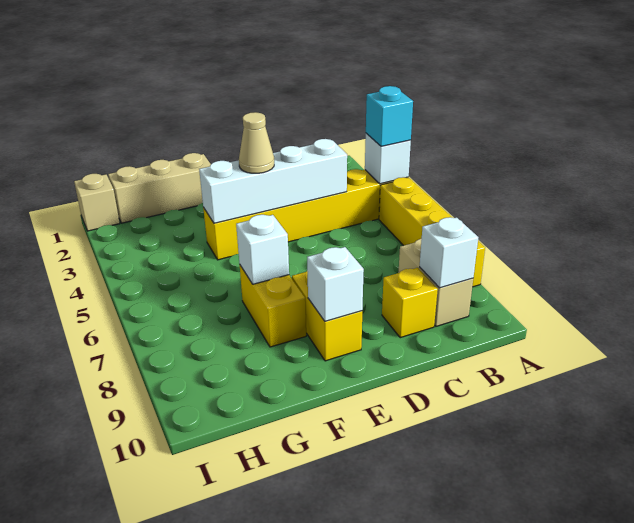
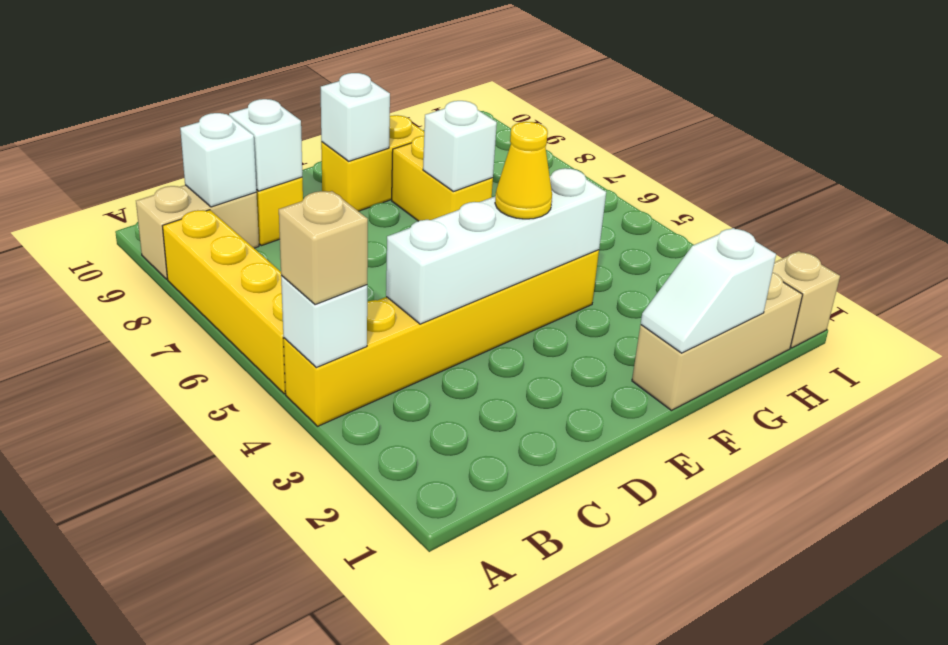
cyan brick A4 level 3 -> tan brick A4 level 3
tan brick B8:B9 level 1 -> tan brick A9:B9 level 1
none -> white brick C9 level 2
tan cone E4 level 3 -> yellow cone E4 level 3
yellow brick E8:E9 level 1 -> yellow brick E9:F9 level 1
none -> white slope F1:G1 level 2 top G

